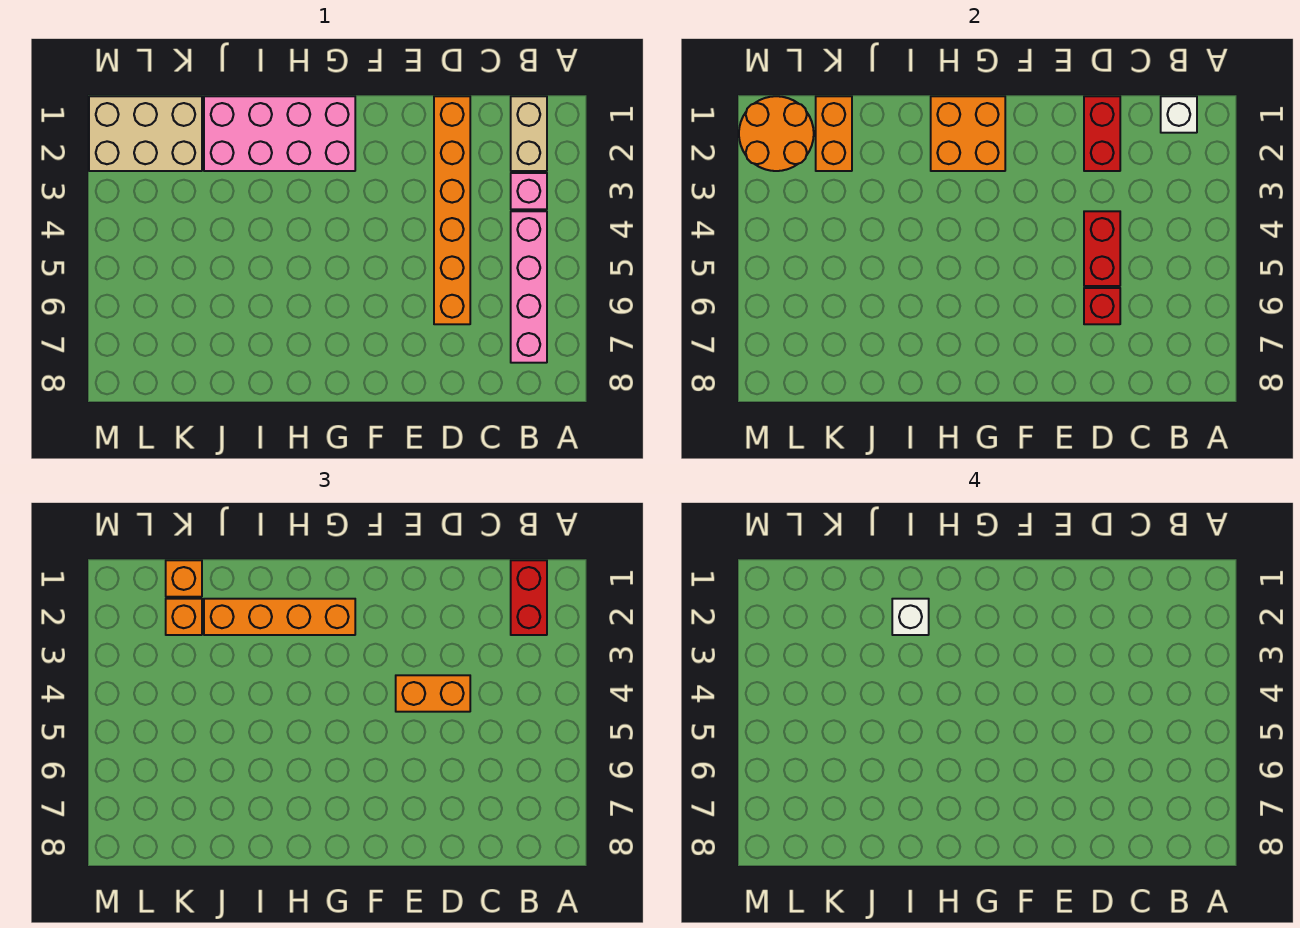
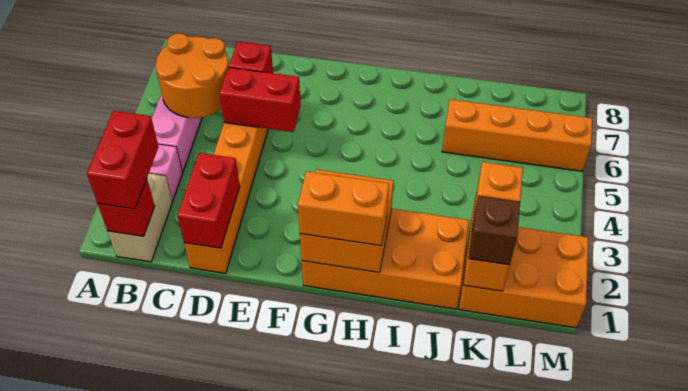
white brick B1 level 2 -> red brick B1 level 2
red brick D4:D5 level 2 -> red brick D5:E5 level 2
orange brick D4:E4 level 3 -> orange brick G1:H1 level 3
pink brick G1:J2 level 1 -> orange brick G1:J2 level 1
orange brick G2:J2 level 3 -> orange brick J6:M6 level 1
white brick I2 level 4 -> none
tan brick K1:M2 level 1 -> orange brick K1:M2 level 1
orange brick K1 level 3 -> brown brick K1 level 3
orange round brick L1:M2 level 2 -> orange round brick B5:C6 level 2

